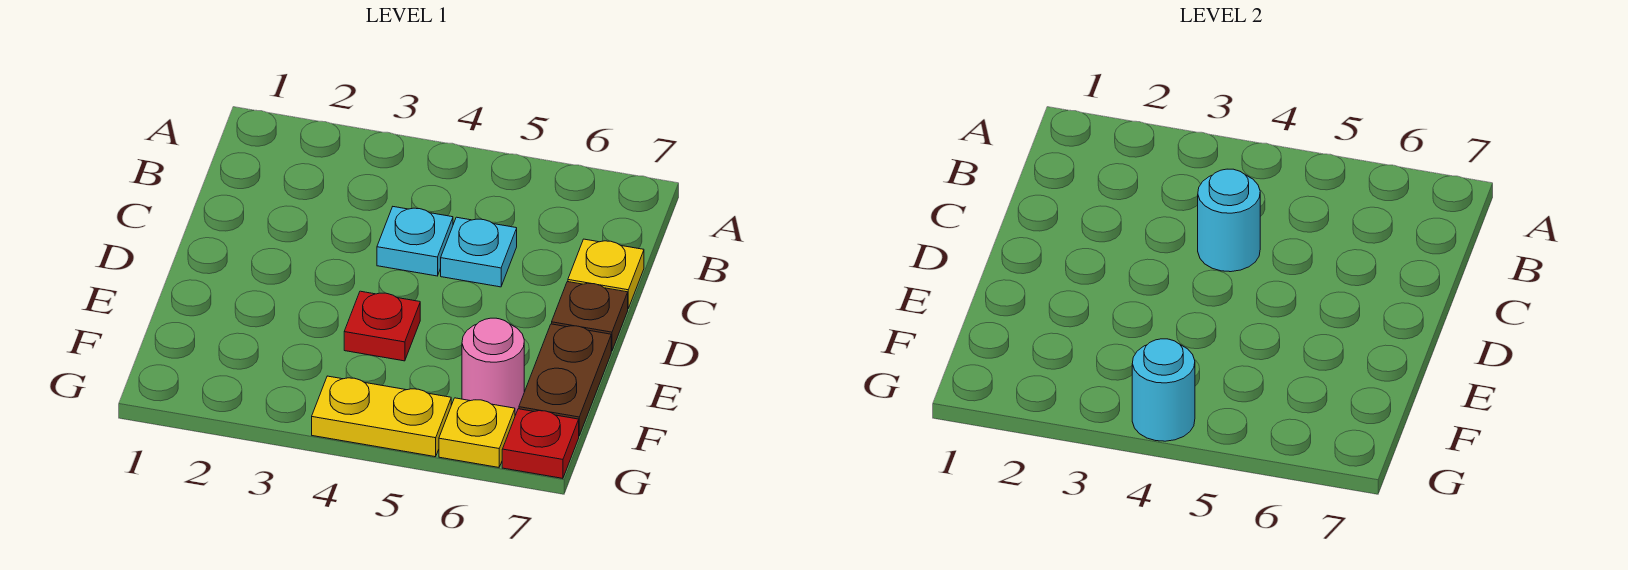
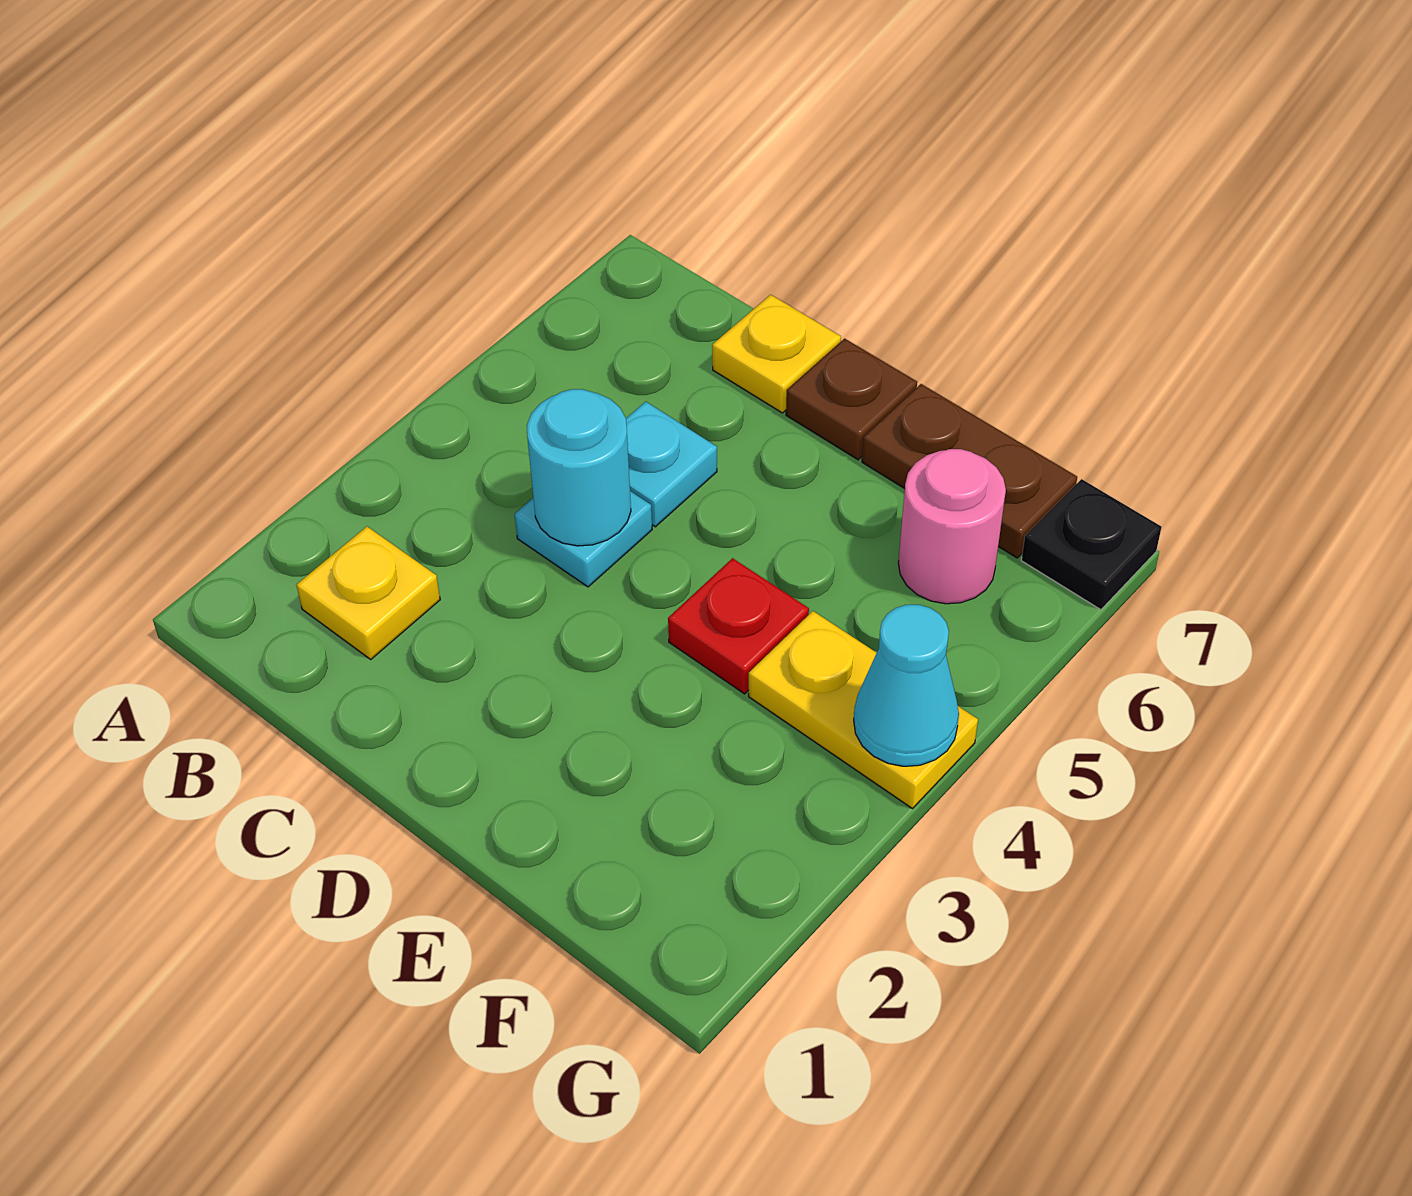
yellow plate G4:G5 level 1 -> yellow plate F4:G4 level 1
cyan round brick G4 level 2 -> cyan cone G4 level 2
yellow plate G6 level 1 -> yellow plate B2 level 1
red plate G7 level 1 -> black plate G7 level 1

